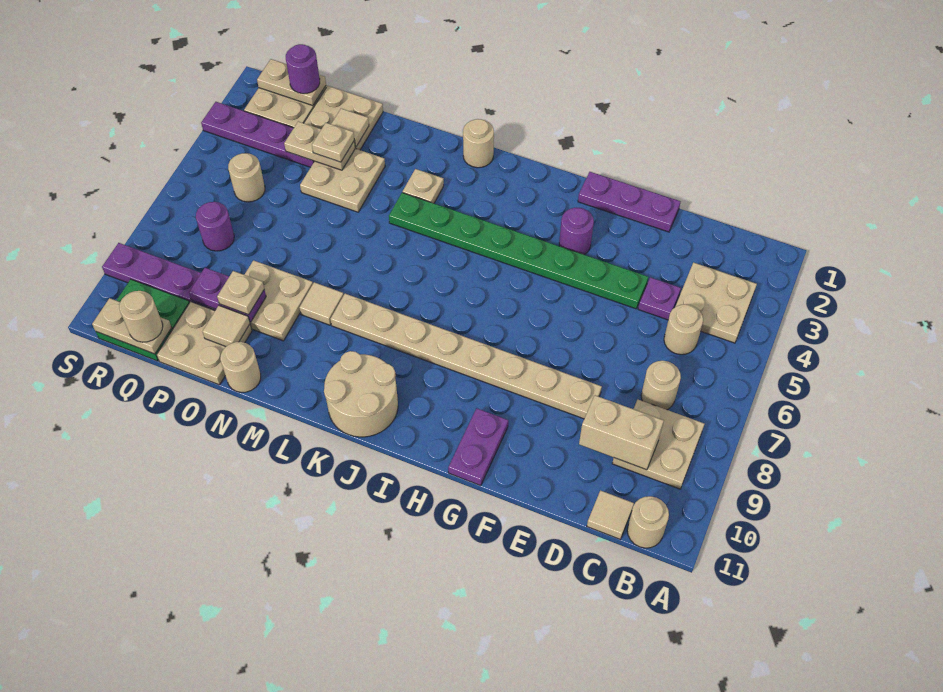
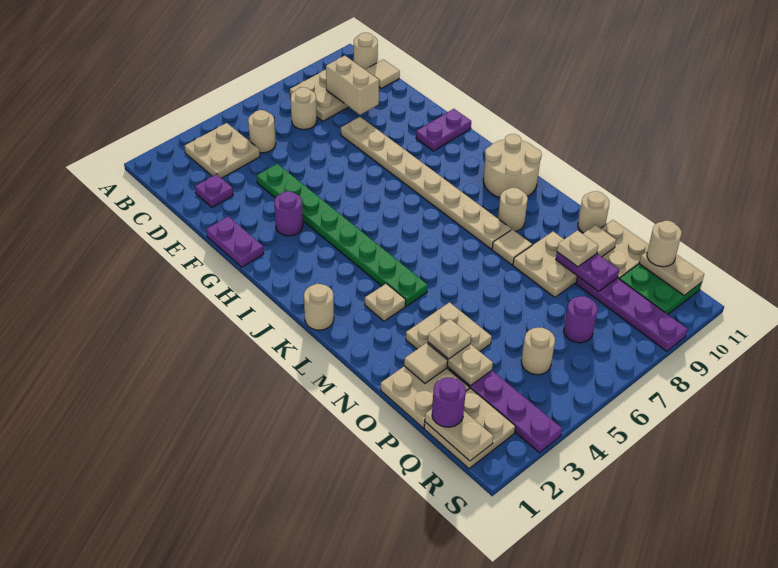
purple plate D4 level 1 -> purple plate D2 level 1
purple plate E1:G1 level 1 -> purple plate F1:G1 level 1
none -> tan round brick L9 level 1

